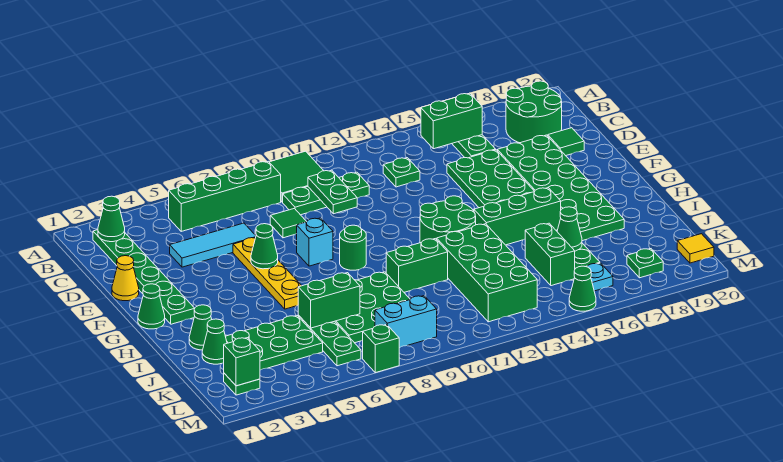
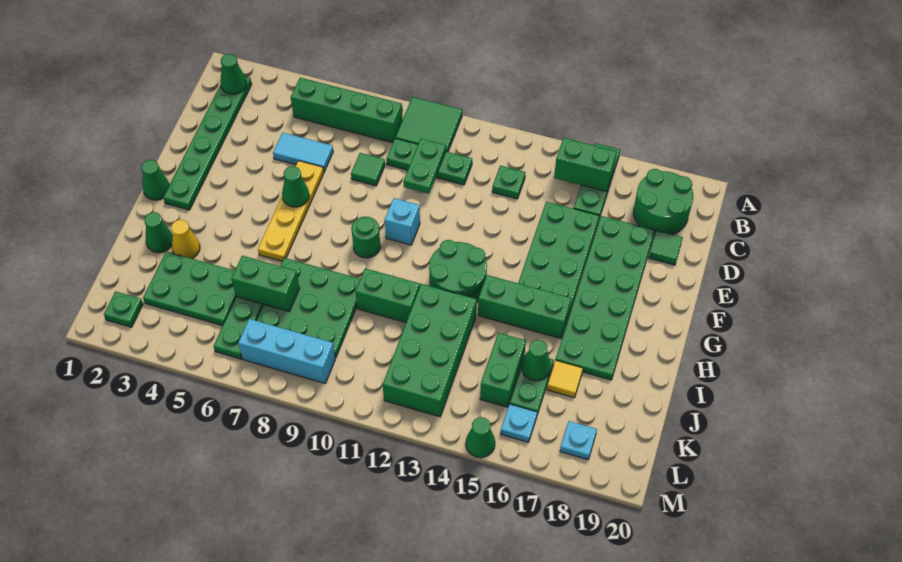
cyan tile D4:D6 level 1 -> cyan tile D5:D6 level 1
yellow cone E1 level 1 -> yellow cone I3 level 1
cyan brick F8 level 1 -> cyan brick F10 level 1
green cone J2 level 1 -> none
green brick L2 level 2 -> none
cyan brick L8:L9 level 1 -> cyan brick L7:L9 level 1
green plate L18 level 1 -> cyan plate L18 level 1
yellow tile L20 level 1 -> yellow tile J17 level 1
green brick M7 level 1 -> none

